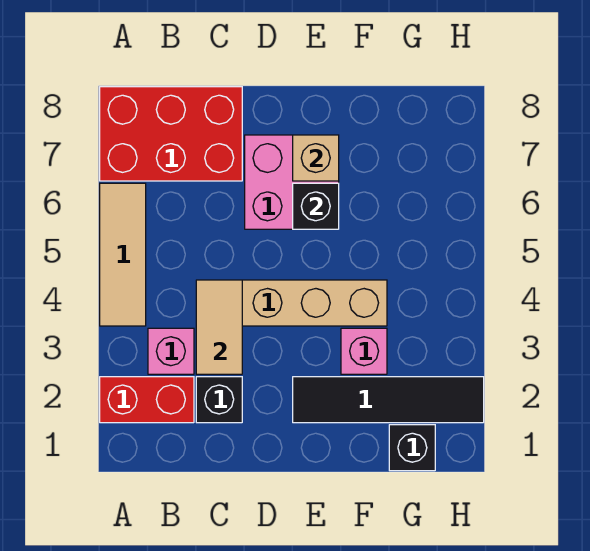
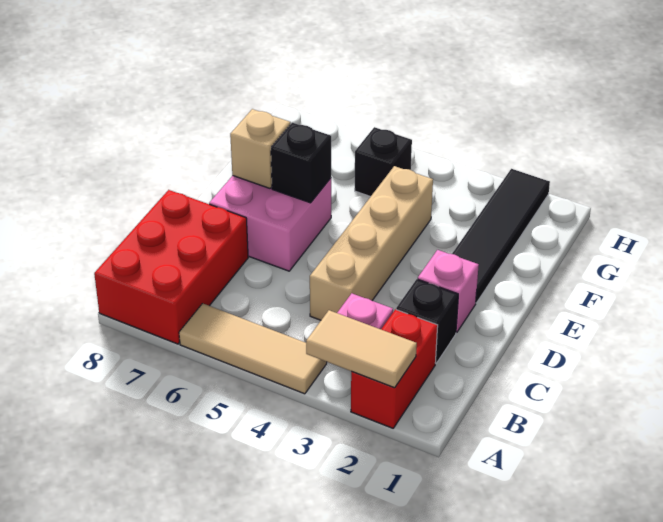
tan tile C3:C4 level 2 -> tan tile A2:A3 level 2
pink brick F3 level 1 -> pink brick D2 level 1
black brick G1 level 1 -> black brick G5 level 1

